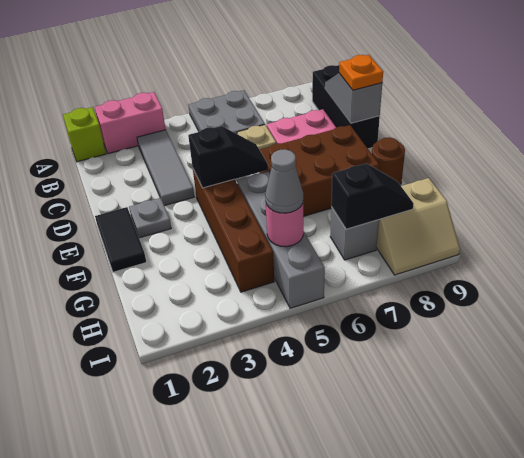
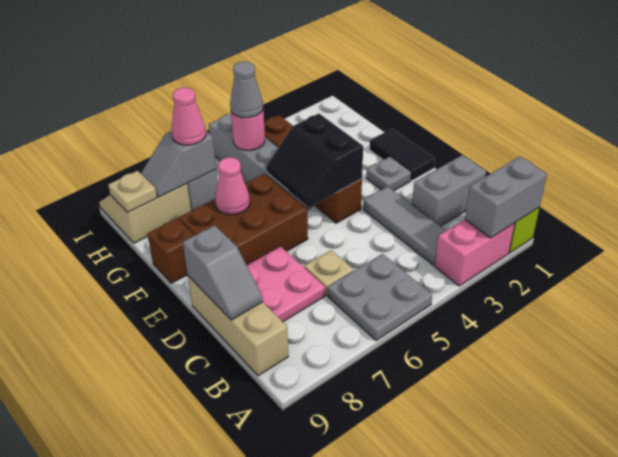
none -> grey brick A1:A2 level 2
black brick B9:D9 level 1 -> tan brick B9:D9 level 1
none -> grey brick C1:C2 level 1
orange plate D9 level 3 -> none
black slope E4:E5 level 2 top 4 -> black slope E4:F5 level 2 top 4
none -> pink cone F7 level 2
brown round brick F9 level 1 -> brown brick F9 level 1
black slope H7:H8 level 2 top 7 -> grey slope H7:H8 level 2 top 7
none -> pink cone H7 level 3
none -> tan plate H9 level 2

